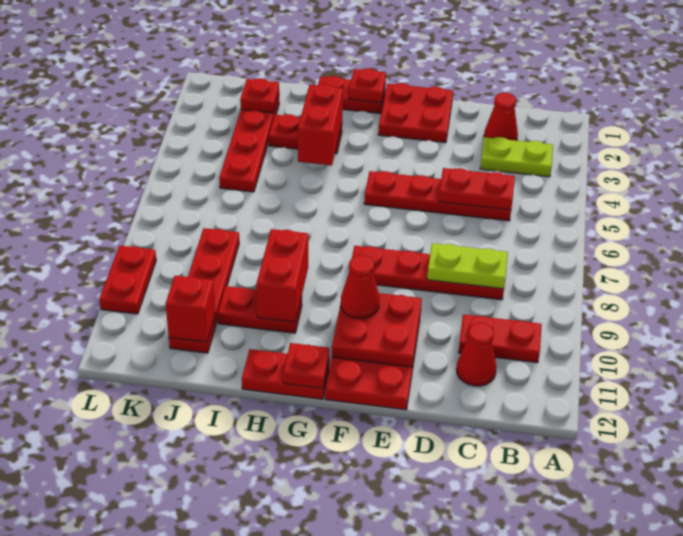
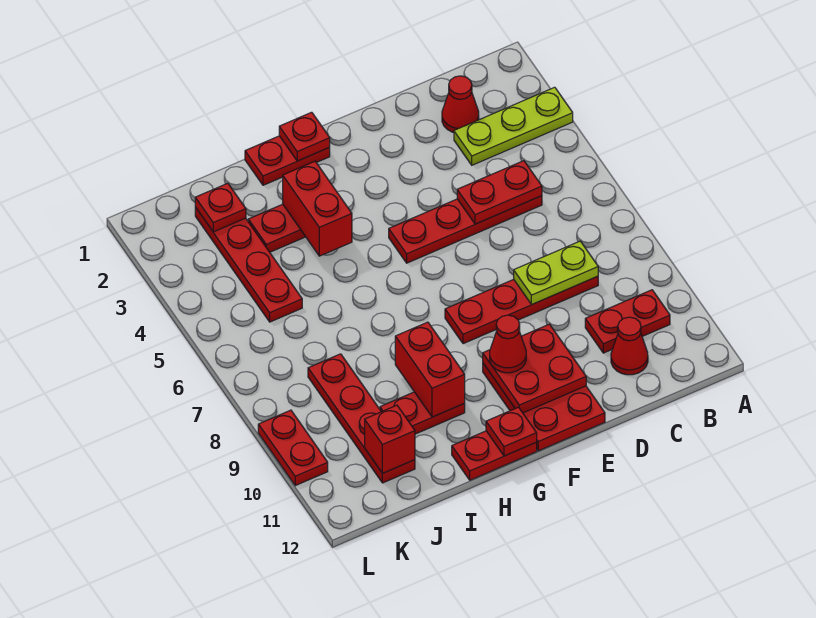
lime plate B3:C3 level 1 -> lime plate A3:C3 level 1
red plate E1:F2 level 1 -> none

